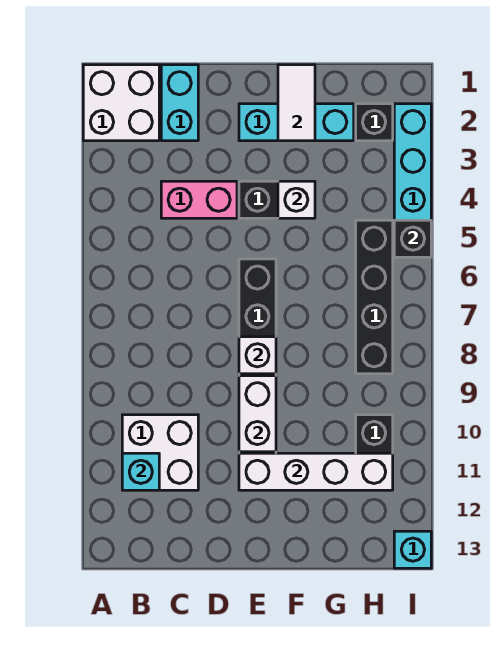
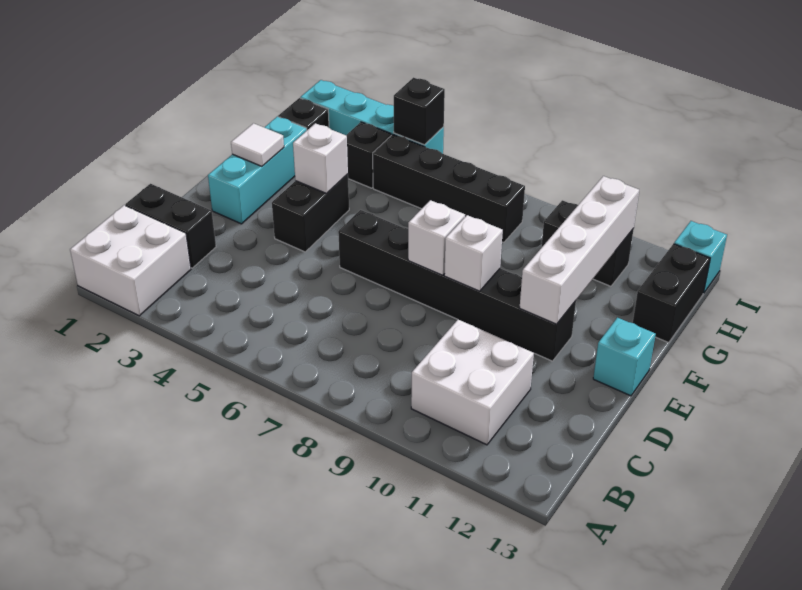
cyan brick B11 level 2 -> cyan brick E13 level 1
cyan brick C1:C2 level 1 -> black brick C1:C2 level 1
pink brick C4:D4 level 1 -> none
white brick E9:E10 level 2 -> white brick E9 level 2
white tile F1:F2 level 2 -> white tile F2 level 2
none -> black brick G13:H13 level 1
none -> black brick H4 level 1

